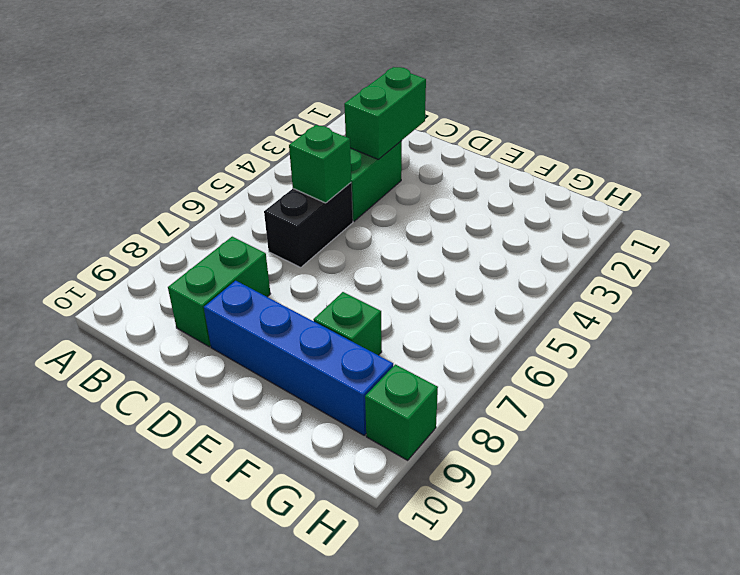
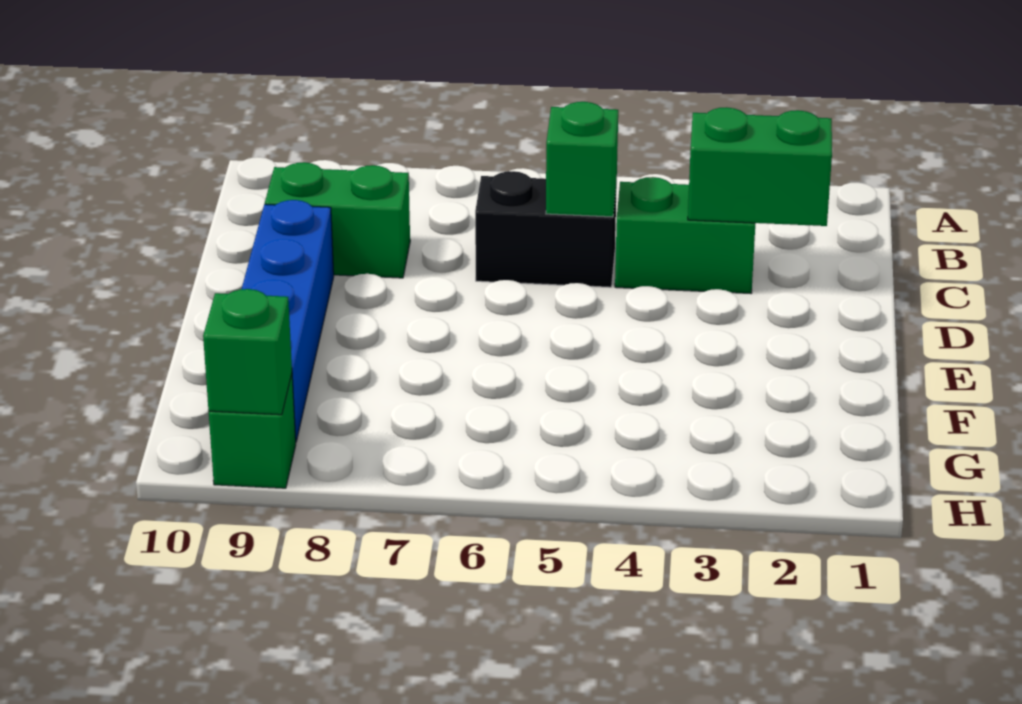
green brick F8 level 1 -> green brick H9 level 2

